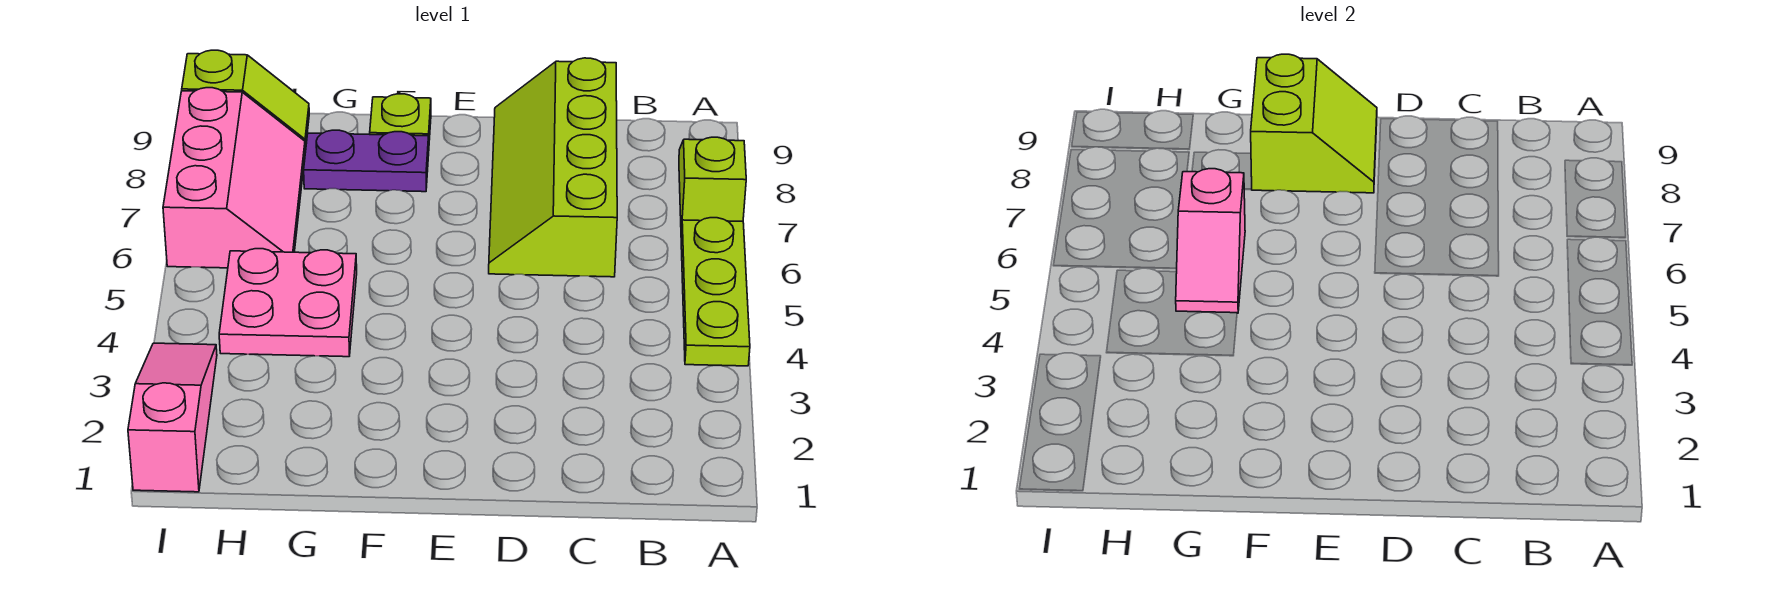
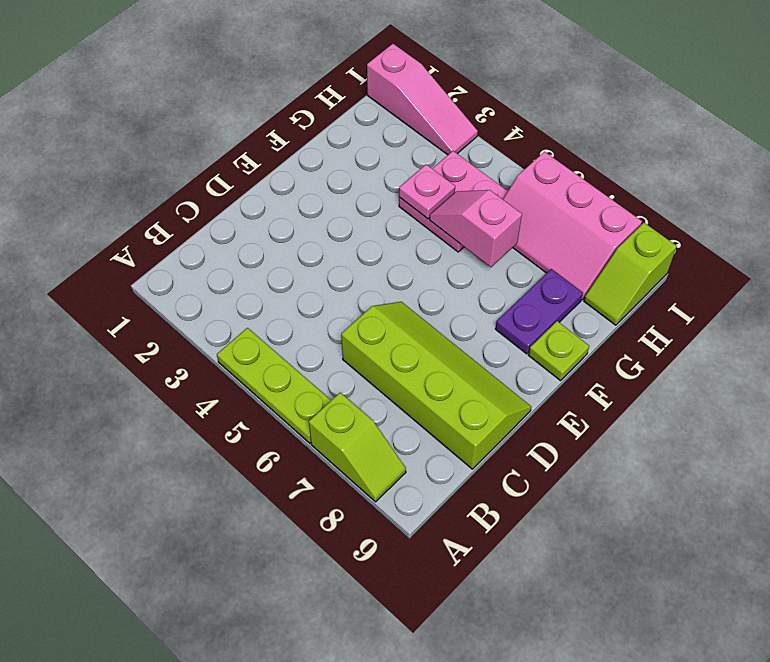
lime slope E8:F9 level 2 top F -> none
none -> pink plate G4 level 2

